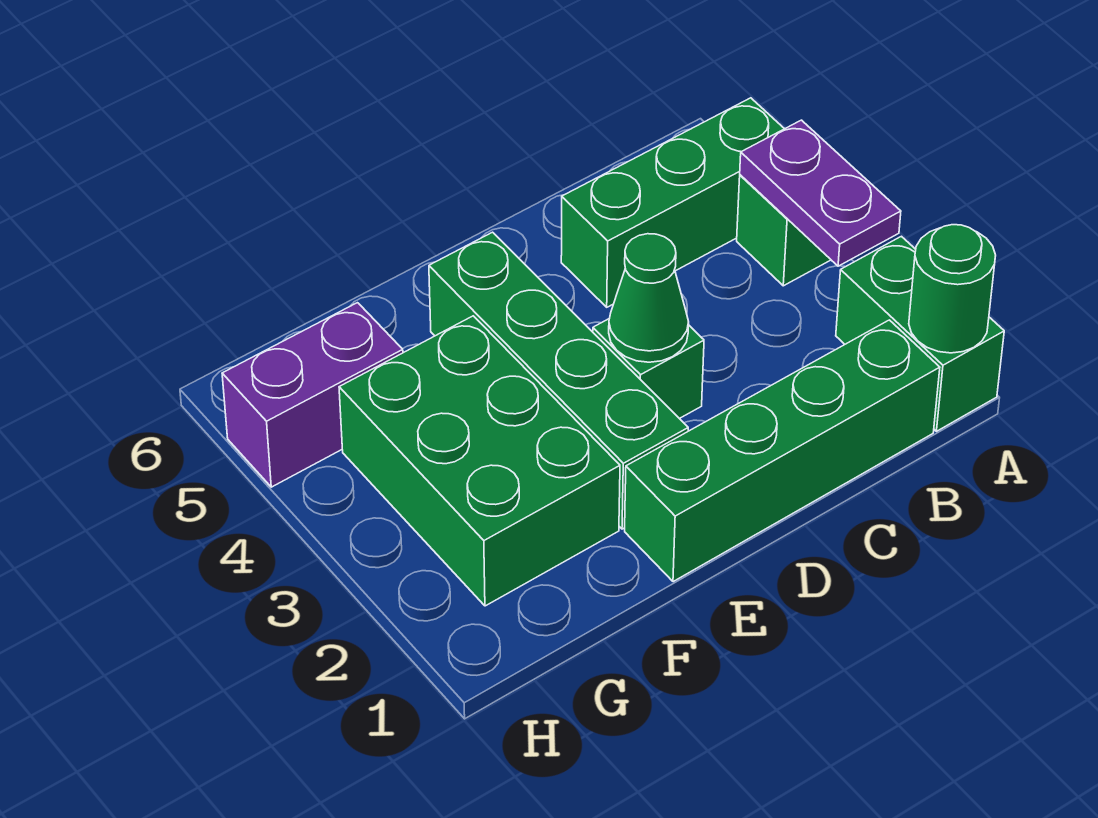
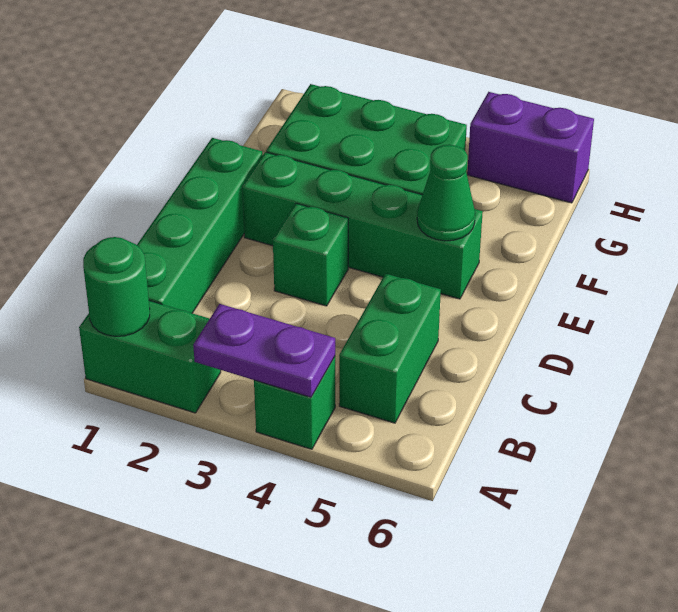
green brick A5:C5 level 1 -> green brick B5:C5 level 1
green cone D3 level 2 -> green cone E5 level 2
purple brick G5:H5 level 1 -> purple brick H5:H6 level 1

